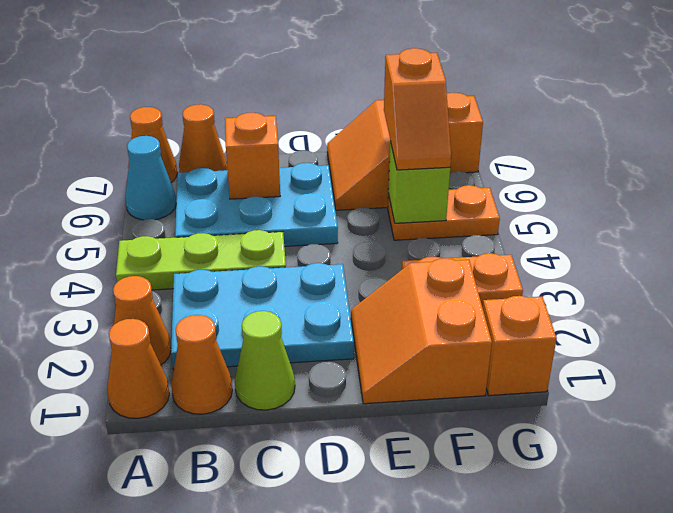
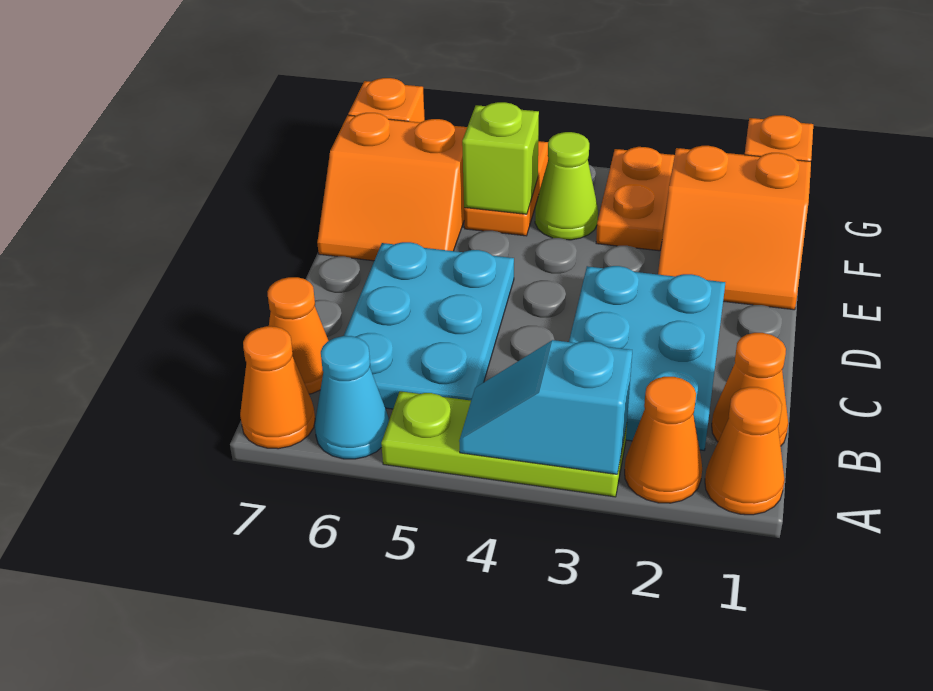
none -> cyan slope A3:A4 level 2 top 3
lime plate A4:C4 level 1 -> lime plate A3:A5 level 1
lime cone C1 level 1 -> lime cone F4 level 1
orange brick C6 level 2 -> none
orange slope F5:F6 level 3 top 6 -> none

